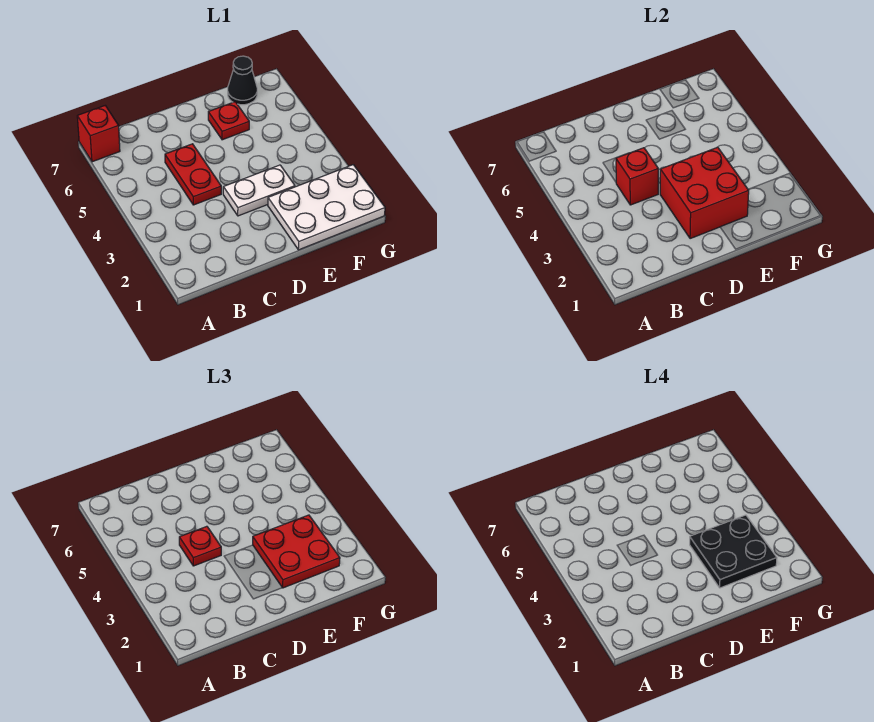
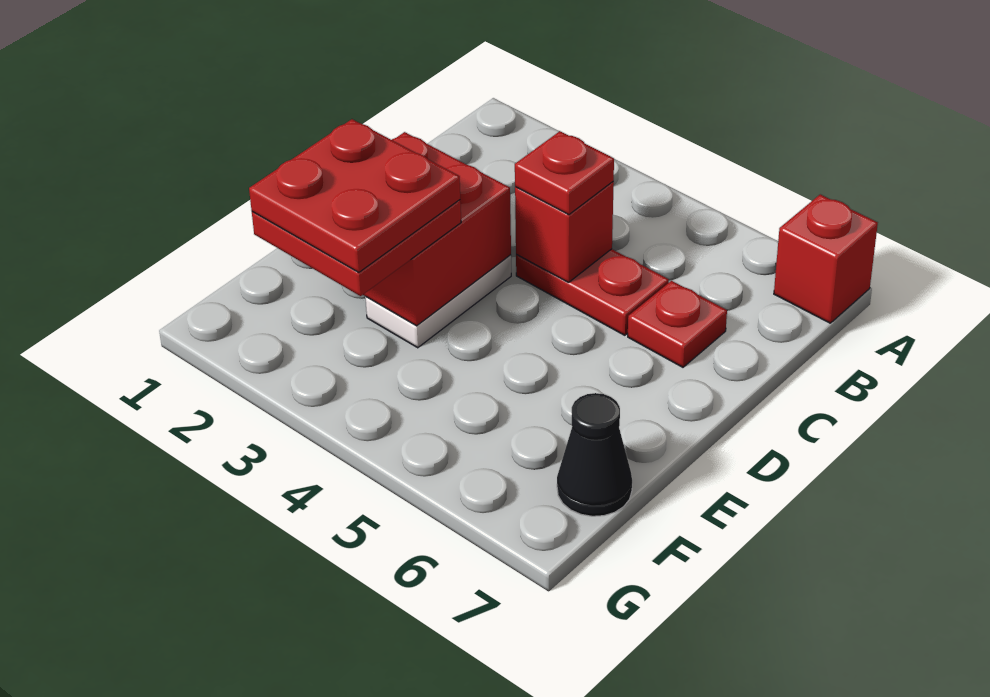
white plate E1:G2 level 1 -> none
black plate E2:F3 level 4 -> red plate E2:F3 level 4
red plate E6 level 1 -> red plate C6 level 1

